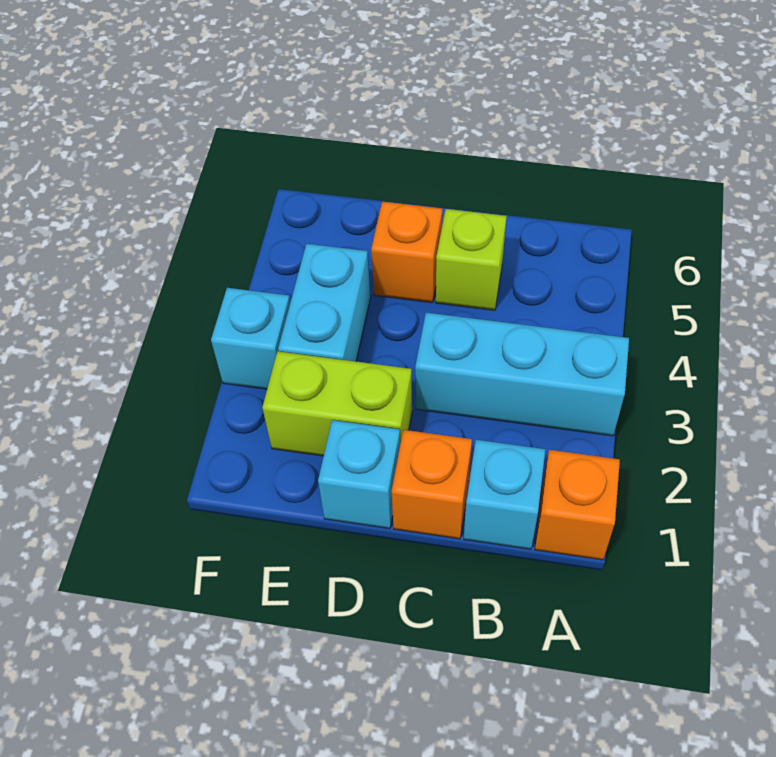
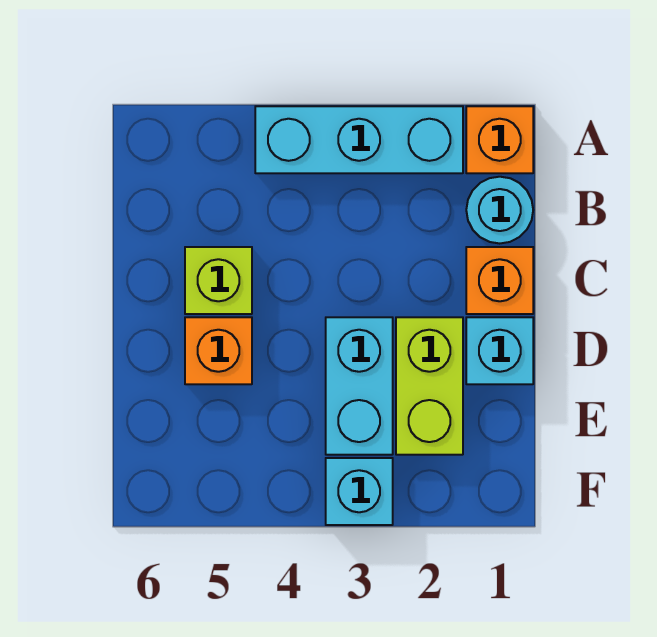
cyan brick A3:C3 level 1 -> cyan brick A2:A4 level 1
cyan brick B1 level 1 -> cyan round brick B1 level 1
cyan brick E3:E4 level 1 -> cyan brick D3:E3 level 1

